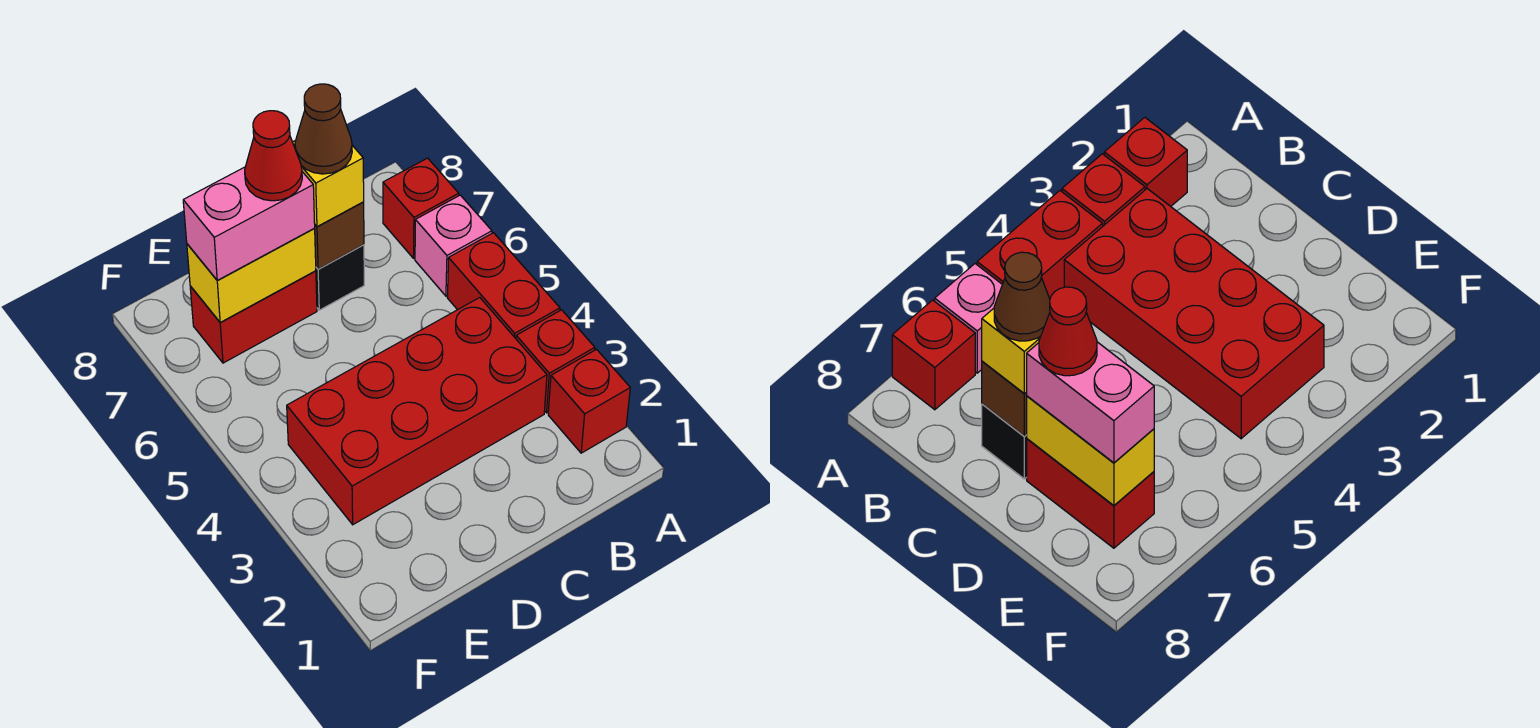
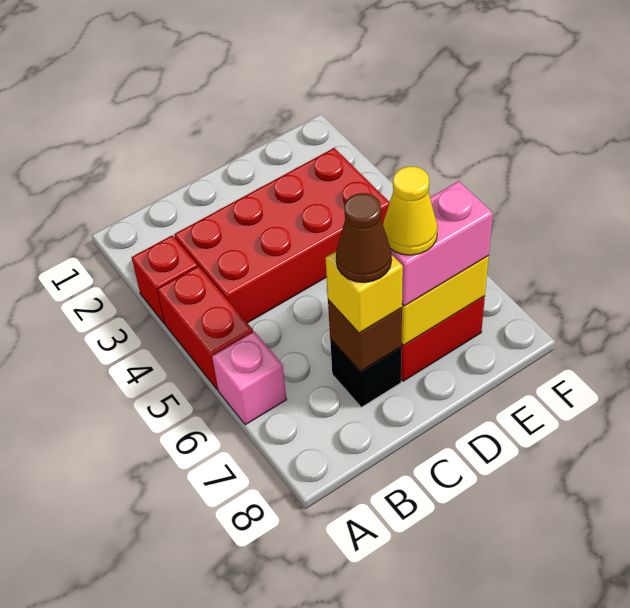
red brick A2 level 1 -> none
red brick A7 level 1 -> none
red cone D7 level 4 -> yellow cone D7 level 4

